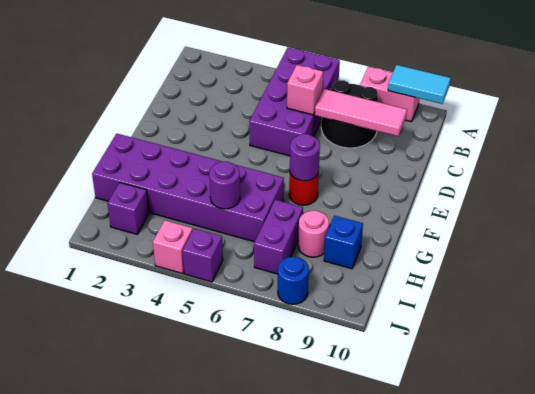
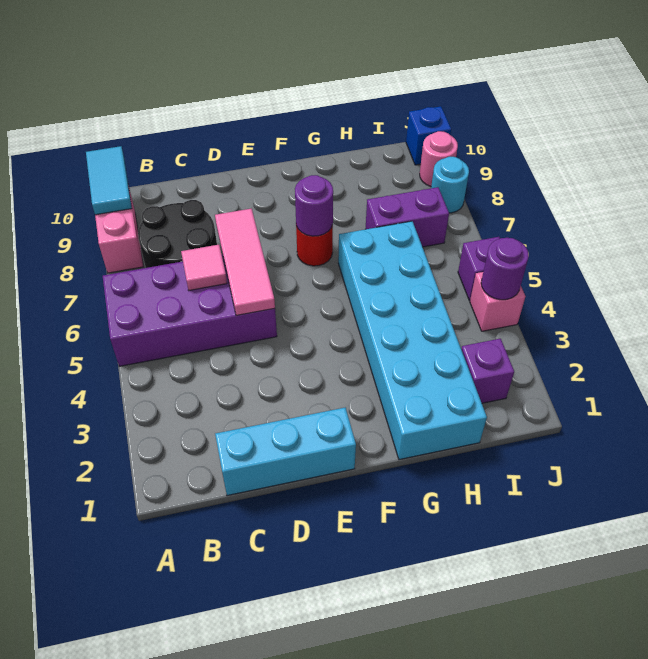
none -> cyan brick C1:E1 level 1
pink brick C6 level 2 -> pink tile C6 level 2
pink tile C7:C9 level 2 -> pink tile D5:D7 level 2
purple brick G1:H6 level 1 -> cyan brick G1:H6 level 1
purple round brick H5 level 2 -> purple round brick J4 level 2
pink round brick H8 level 1 -> pink round brick J9 level 1
blue brick H9 level 1 -> blue brick J10 level 1
blue round brick J8 level 1 -> cyan round brick J8 level 1

